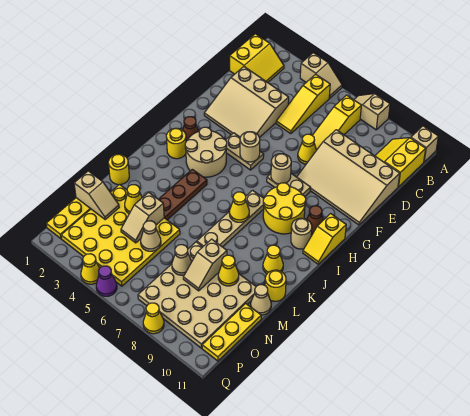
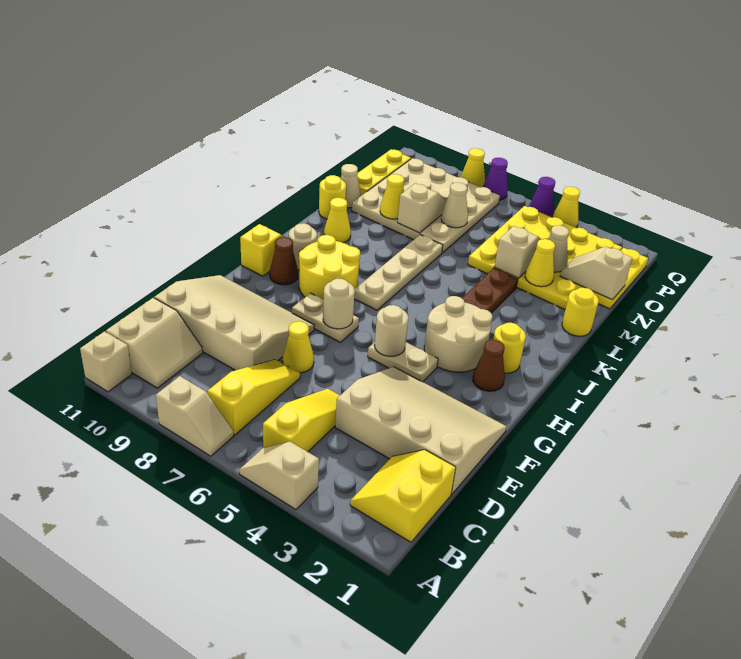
yellow slope B10:C11 level 1 top 11 -> tan slope B10:C11 level 1 top 11
tan slope D2:F4 level 1 top D -> tan slope D1:F4 level 1 top D
yellow cone J7 level 2 -> none
tan cone N5 level 2 -> tan cone N3 level 2
none -> purple cone Q7 level 1

